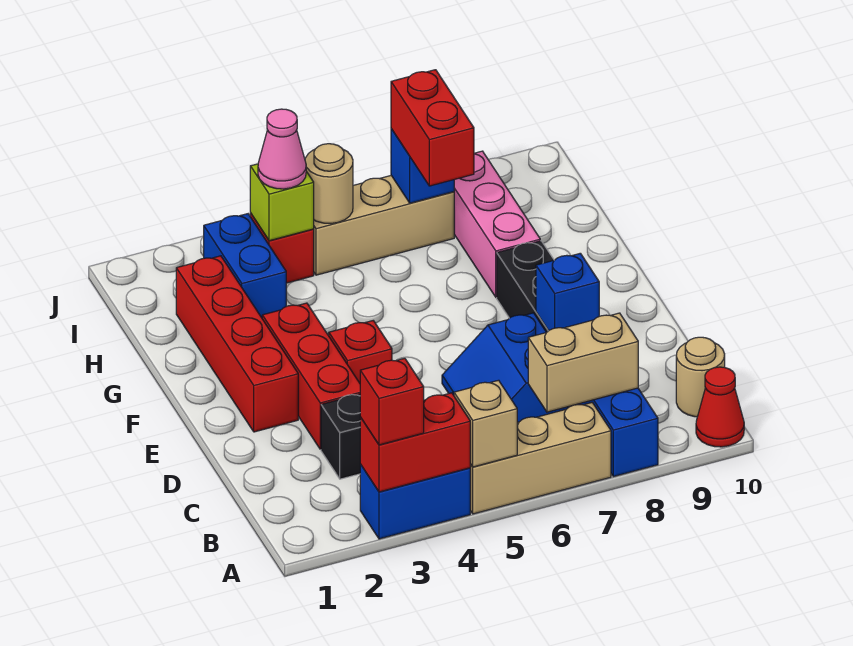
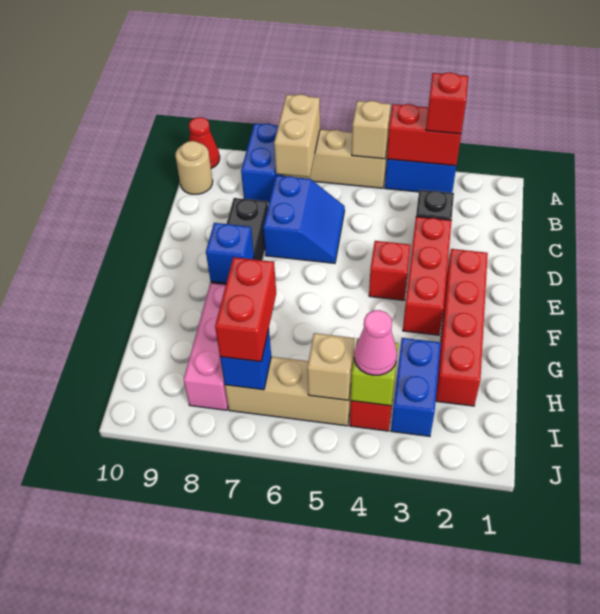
tan brick B7:B8 level 2 -> tan brick A7:B7 level 2
blue brick D8 level 2 -> blue brick F8 level 2
tan round brick I5 level 2 -> tan brick I5 level 2

